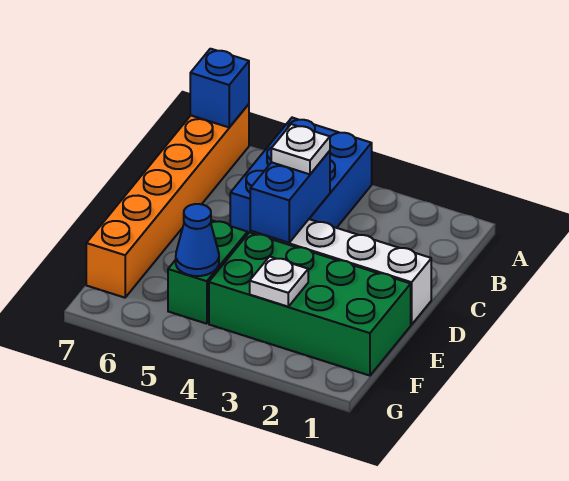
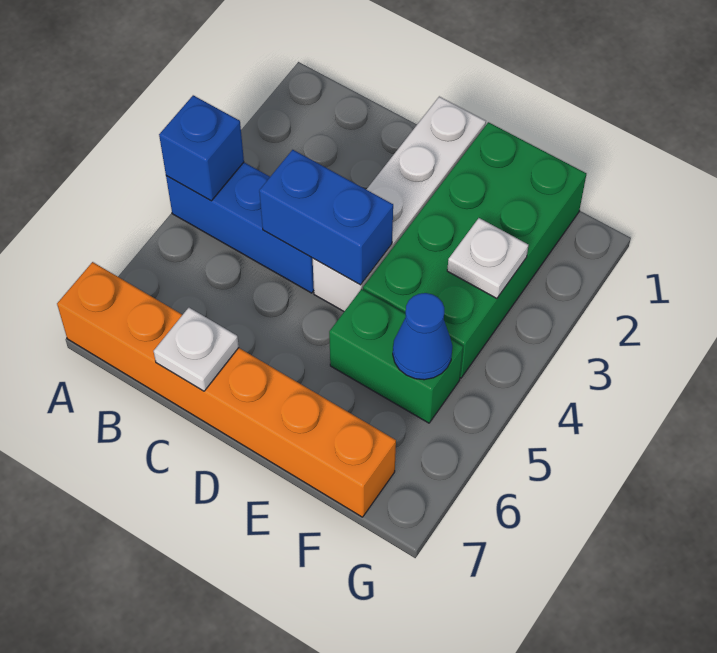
blue brick A4:C5 level 1 -> blue brick A4:C4 level 1
blue brick A7 level 2 -> blue brick A4 level 2
white plate C4 level 3 -> white plate C7 level 2

